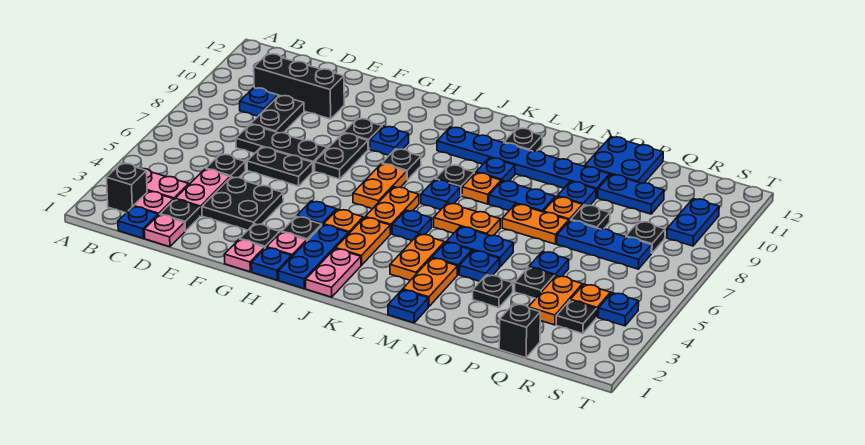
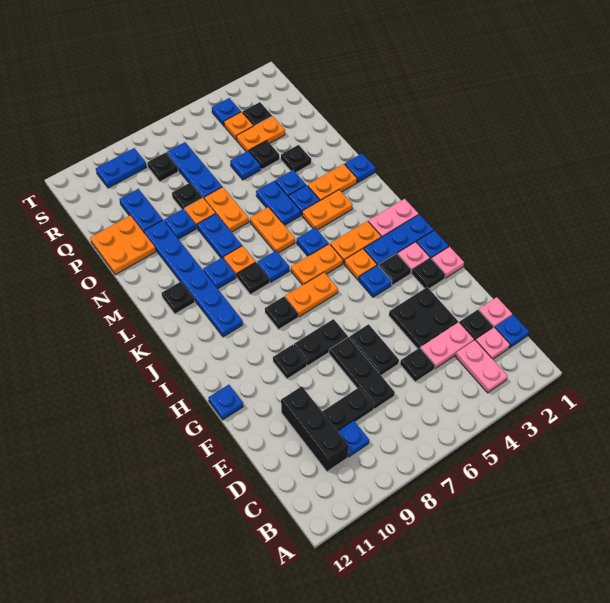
black brick B2 level 1 -> none
blue plate H9 level 1 -> blue plate G12 level 1
blue plate O11:P12 level 1 -> orange plate O11:P12 level 1
black brick Q1 level 1 -> none

